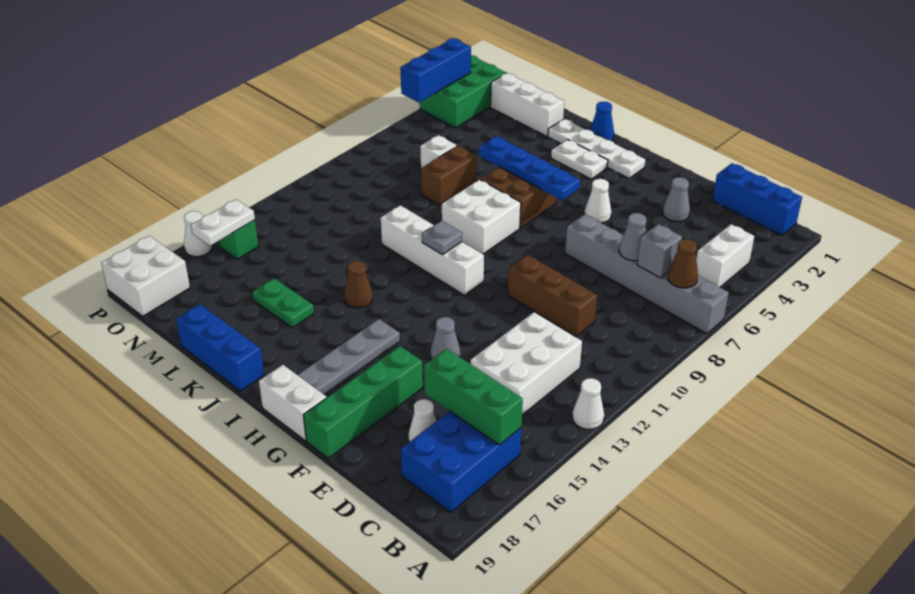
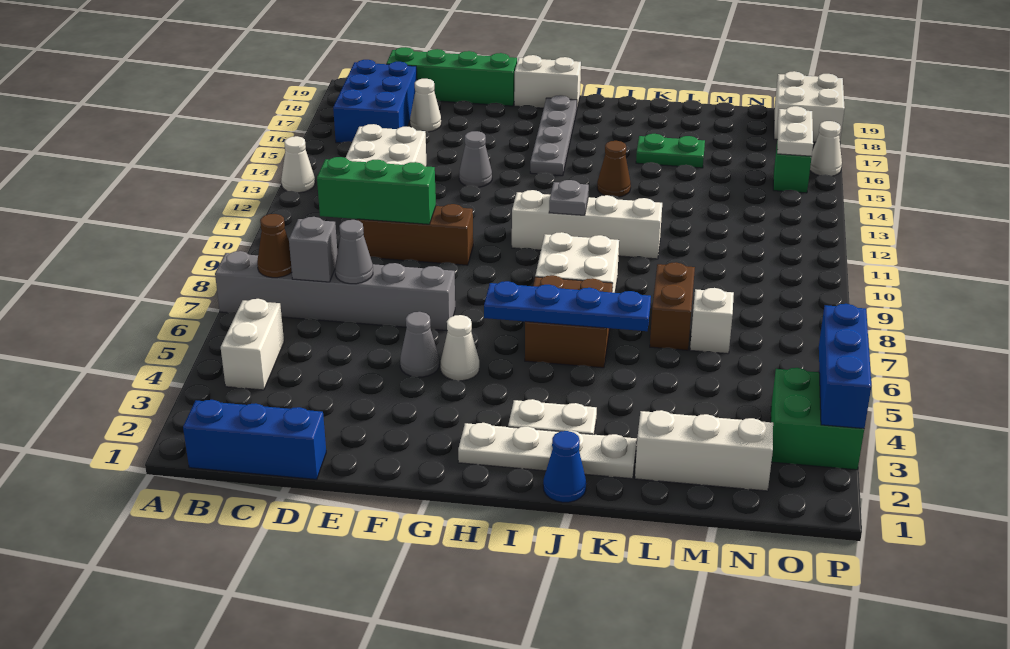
green brick B16:D16 level 2 -> green brick C10:E10 level 2
grey cone E3 level 1 -> grey cone F5 level 1
green brick F16:F19 level 1 -> green brick C19:F19 level 1
blue brick J19:L19 level 1 -> none
green brick O2:P4 level 1 -> green brick O3:P4 level 1

